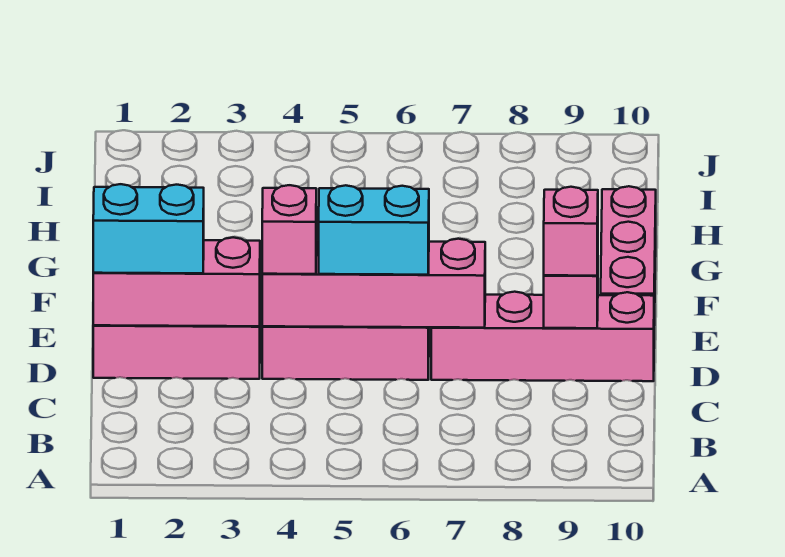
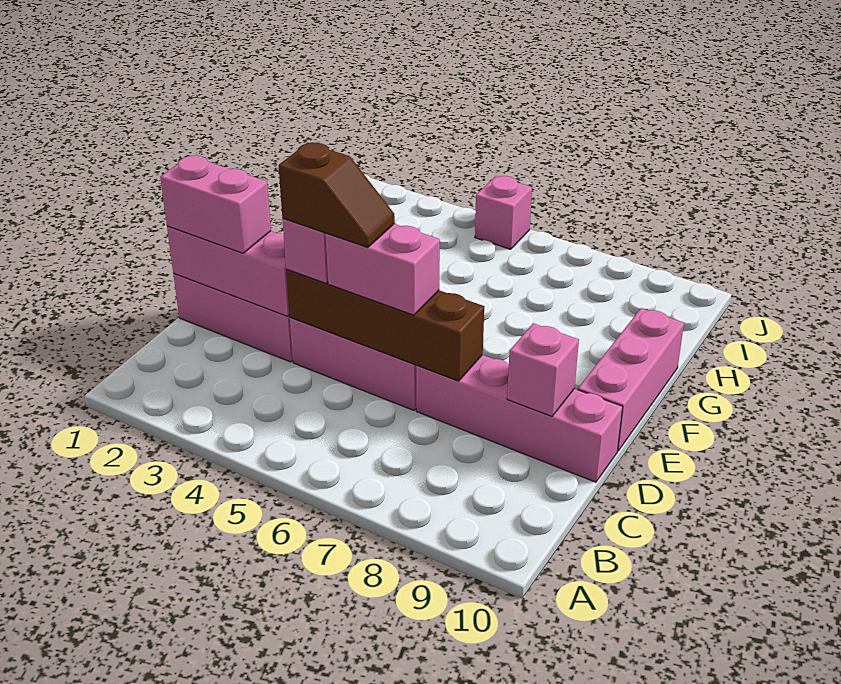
cyan brick D1:D2 level 3 -> pink brick D1:D2 level 3
pink brick D4:D7 level 2 -> brown brick D4:D7 level 2
none -> brown slope D4:D5 level 4 top 4
cyan brick D5:D6 level 3 -> pink brick D5:D6 level 3
pink brick D9 level 3 -> pink brick J5 level 1

